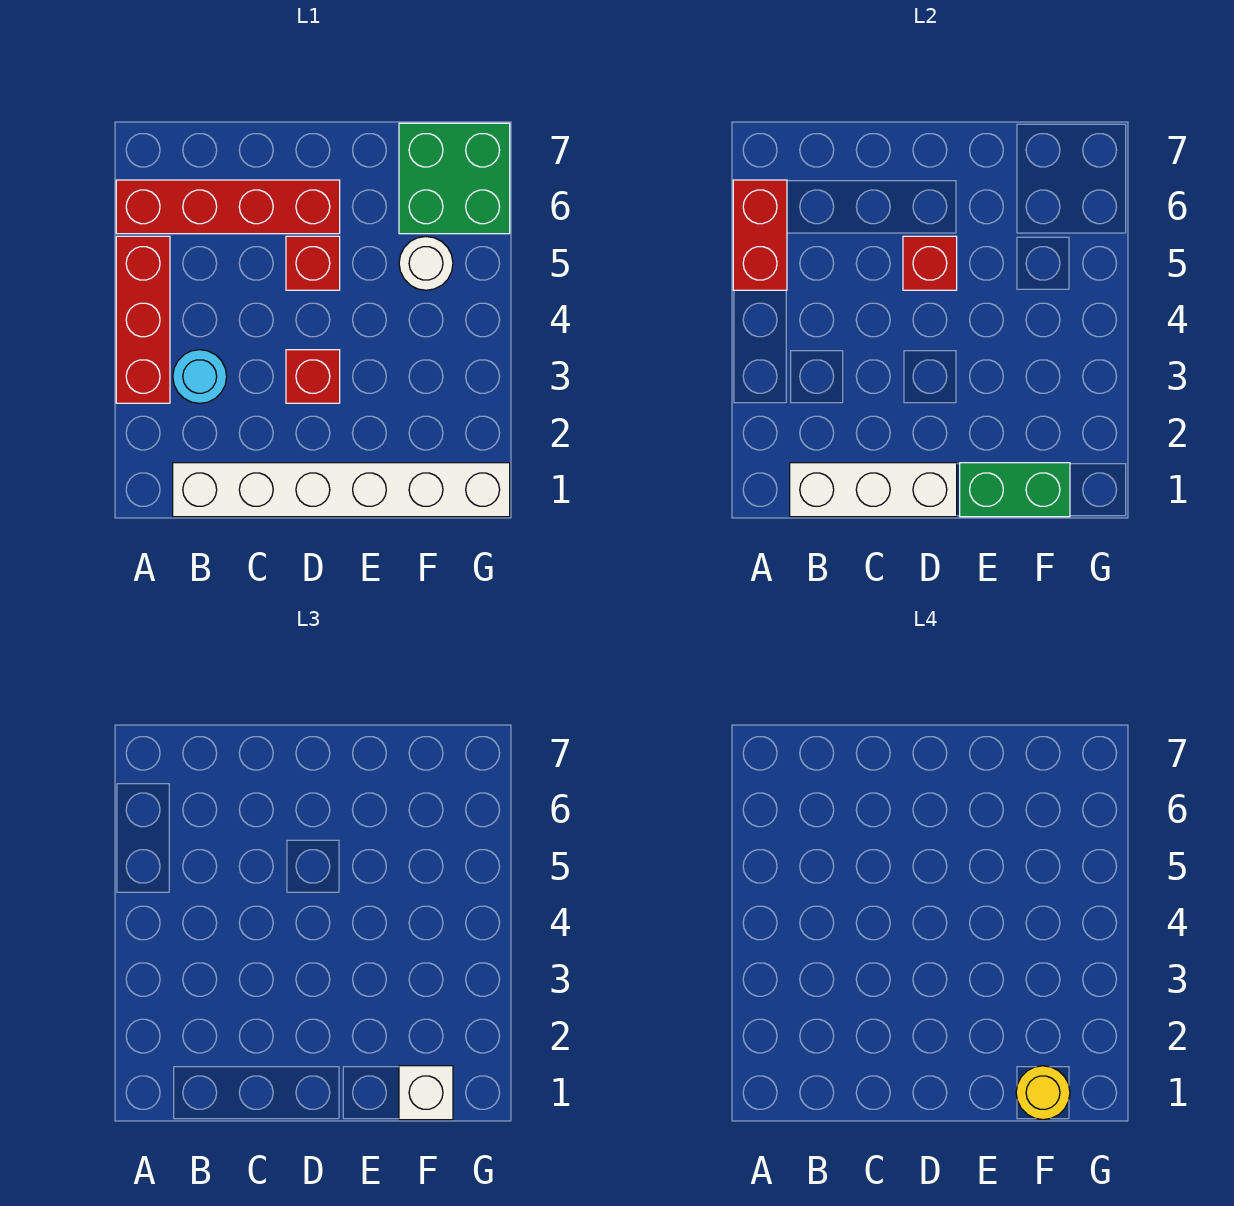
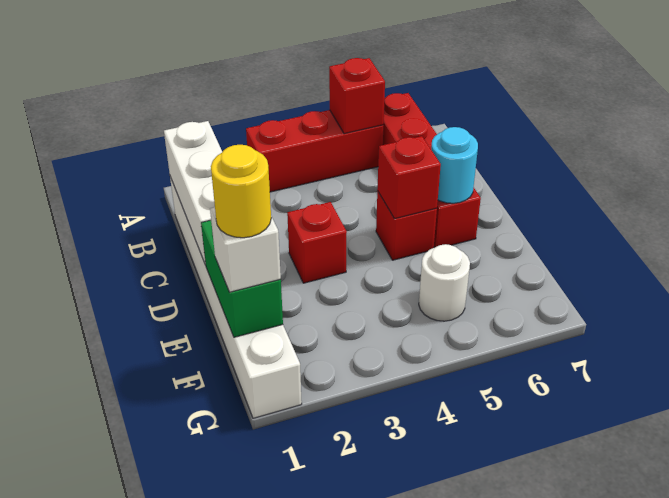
red brick A5:A6 level 2 -> red brick A5 level 2
cyan round brick B3 level 1 -> cyan round brick D6 level 2
green brick F6:G7 level 1 -> none

